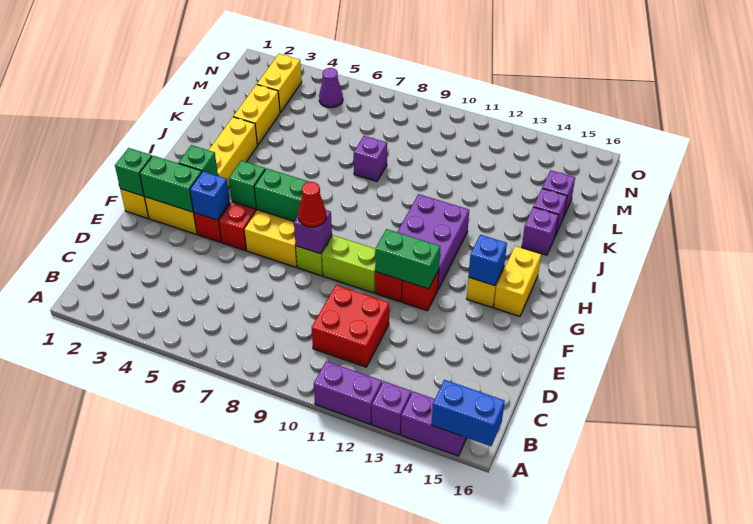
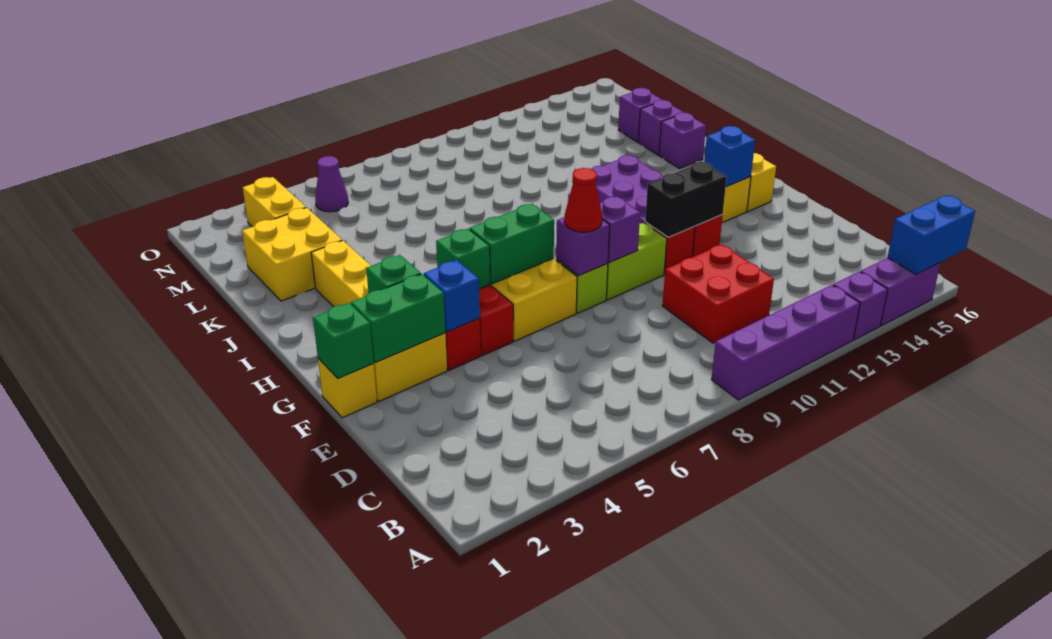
purple brick A11:A12 level 1 -> purple brick A9:A12 level 1
green brick F11:F12 level 2 -> black brick F11:F12 level 2
yellow brick K3:L3 level 1 -> yellow brick K2:L3 level 1
purple brick K8 level 1 -> purple brick F9 level 2

